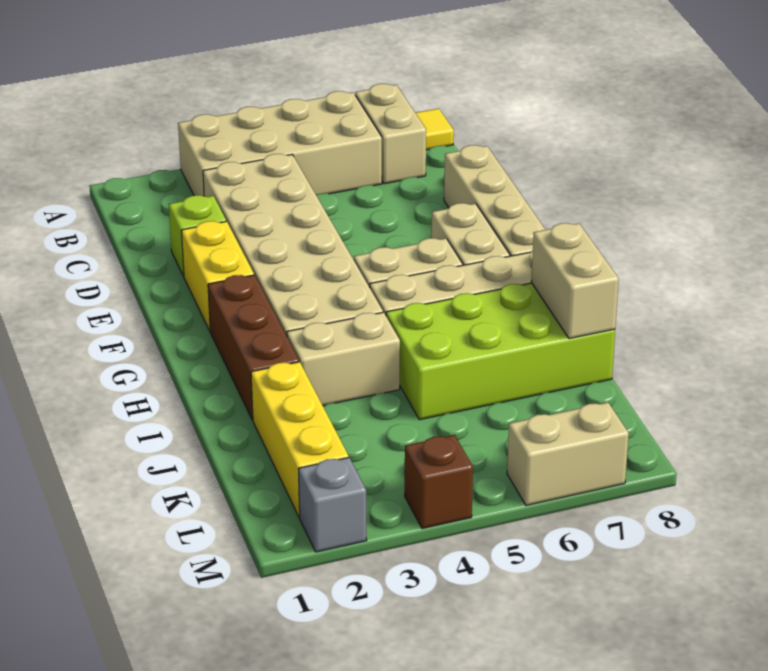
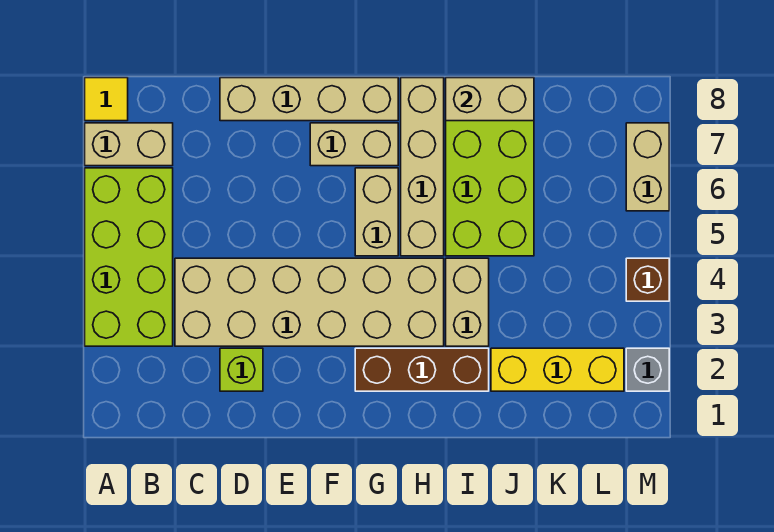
tan brick A3:B6 level 1 -> lime brick A3:B6 level 1
yellow brick E2:F2 level 1 -> none

